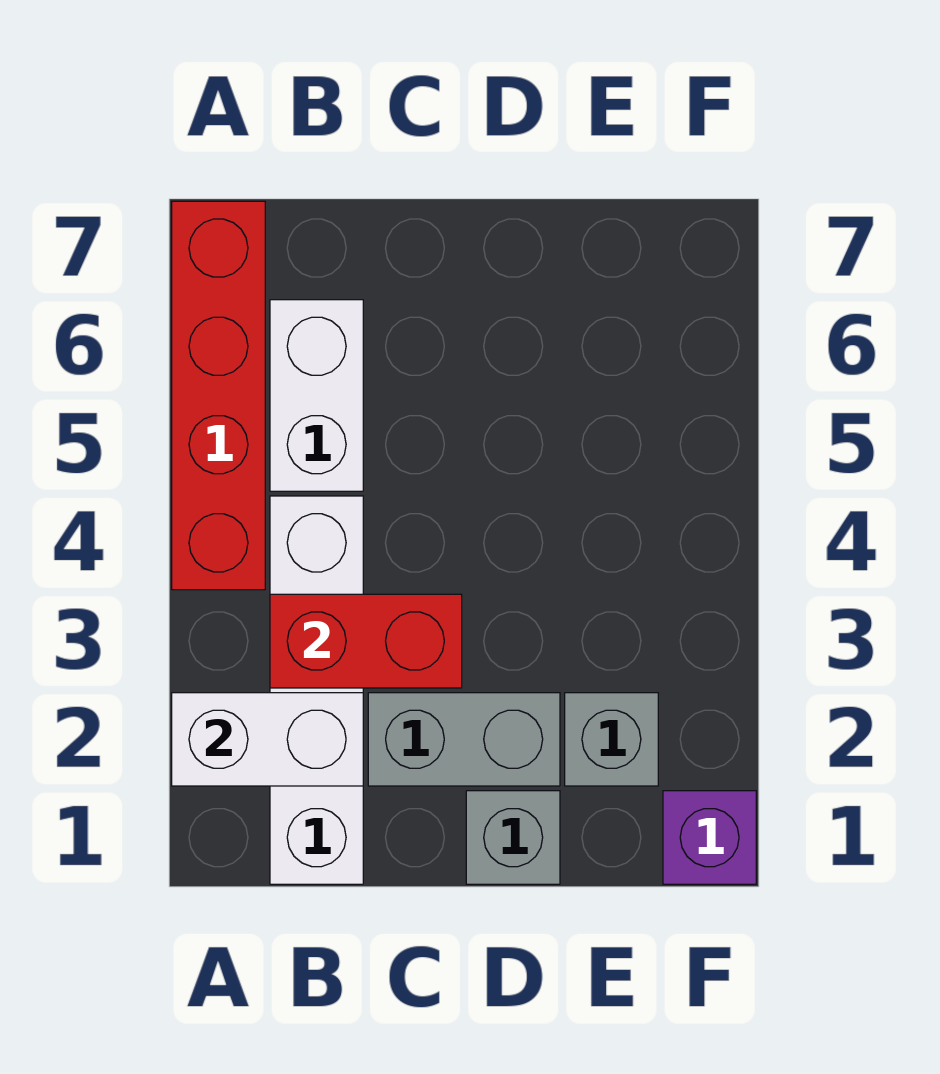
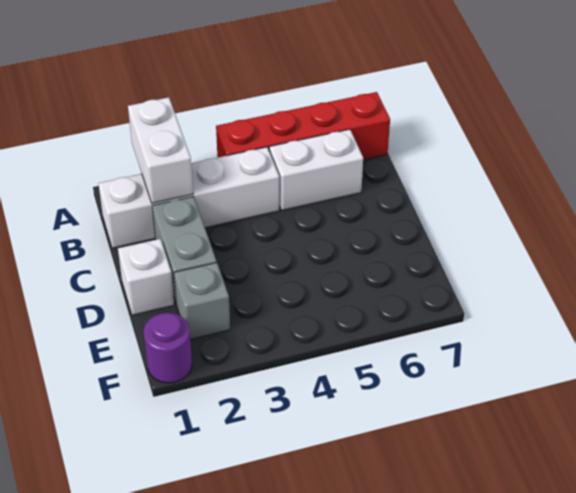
red brick B3:C3 level 2 -> none
grey brick D1 level 1 -> white brick D1 level 1
purple brick F1 level 1 -> purple round brick F1 level 1

